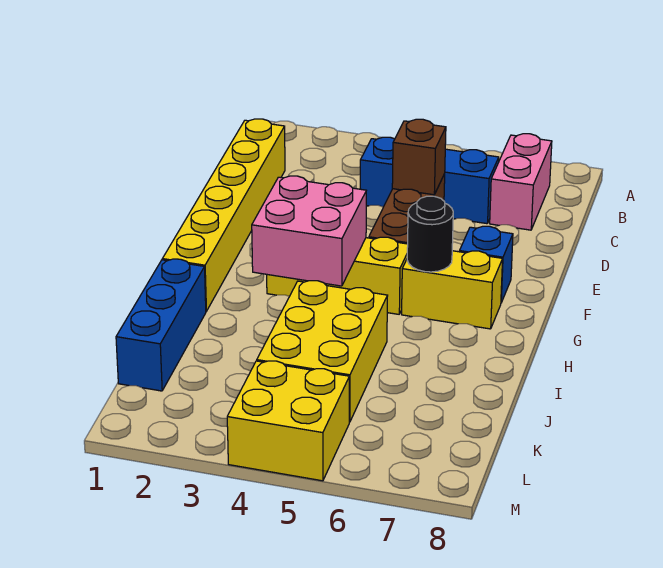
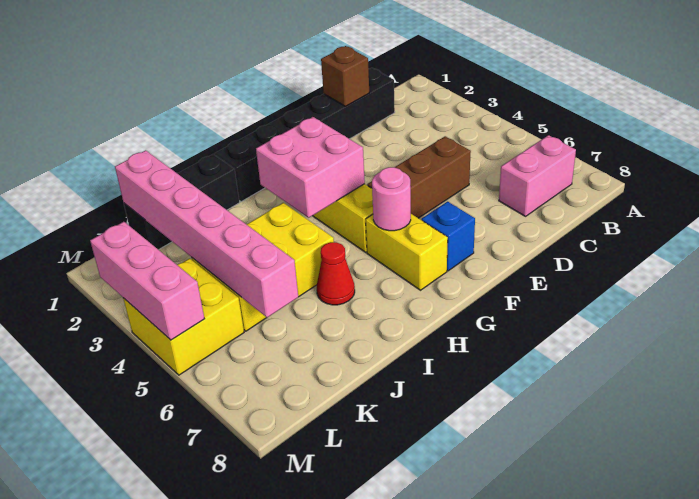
yellow brick C1:H1 level 1 -> black brick C1:H1 level 1
blue brick C4:C6 level 1 -> none
brown brick D5 level 2 -> brown brick D1 level 2
black round brick G6 level 2 -> pink round brick G6 level 2
blue brick I1:K1 level 1 -> black brick I1:K1 level 1
none -> red cone I6 level 1
none -> pink brick K1:K6 level 2
none -> pink brick M3:M5 level 2

